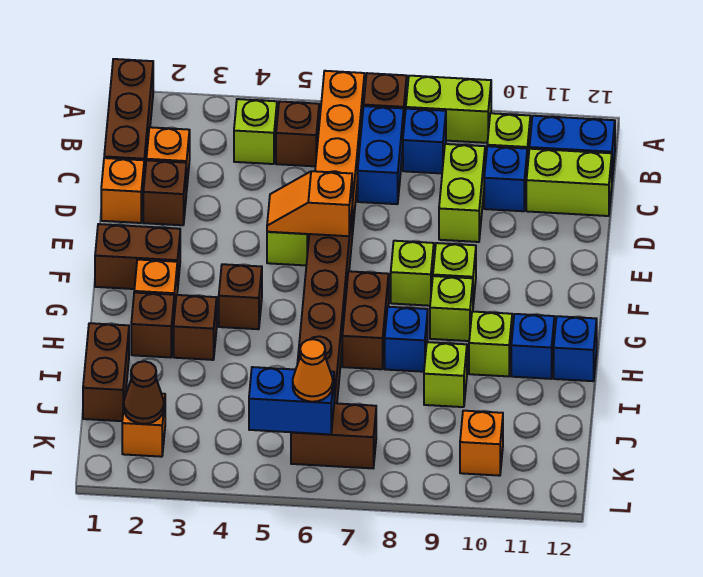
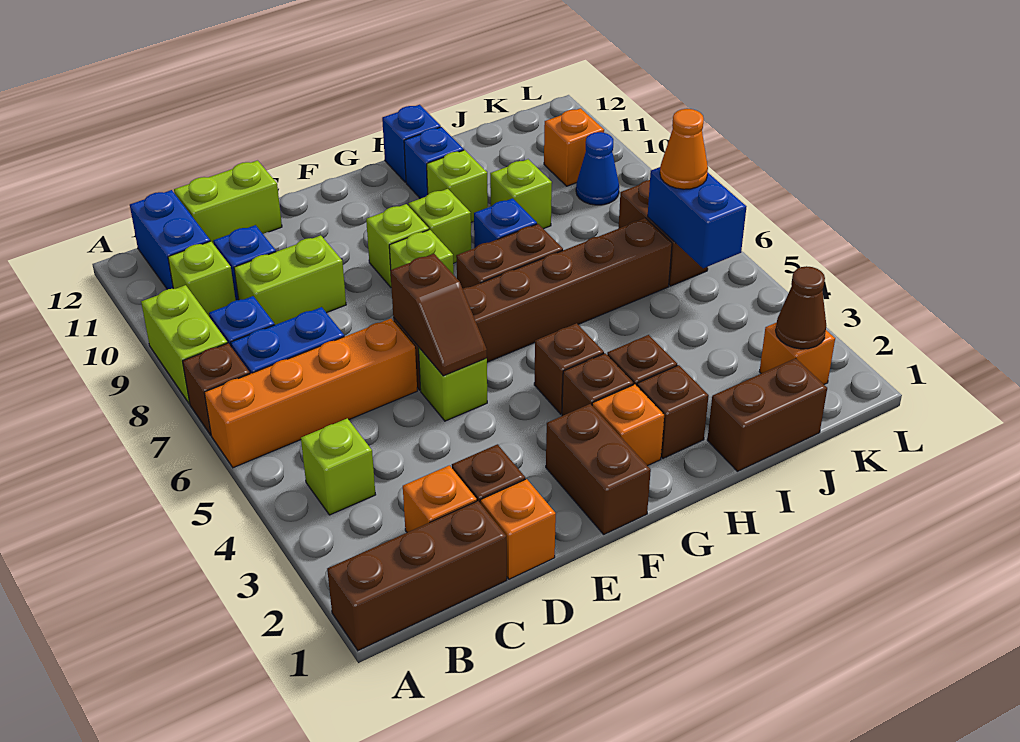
brown brick B5 level 1 -> brown brick G3 level 1
lime brick C11:C12 level 1 -> lime brick C12:D12 level 1
orange slope E5:E6 level 2 top 6 -> brown slope E5:E6 level 2 top 6
none -> blue cone K9 level 1

